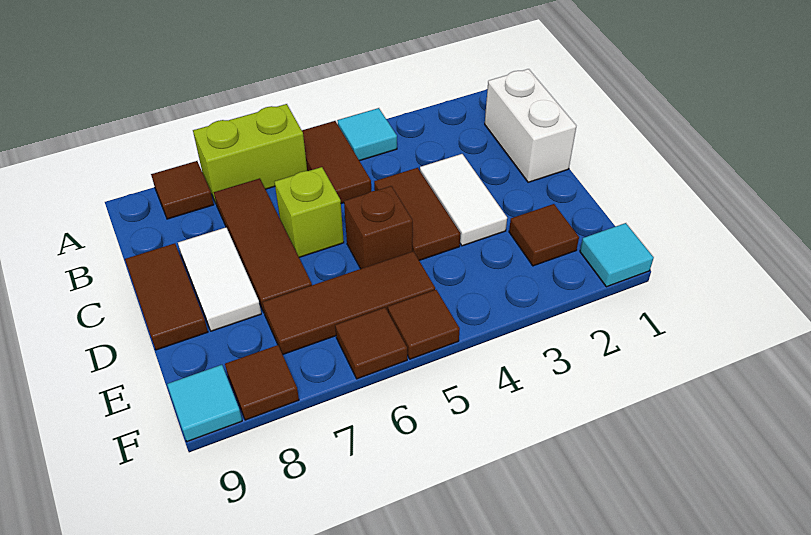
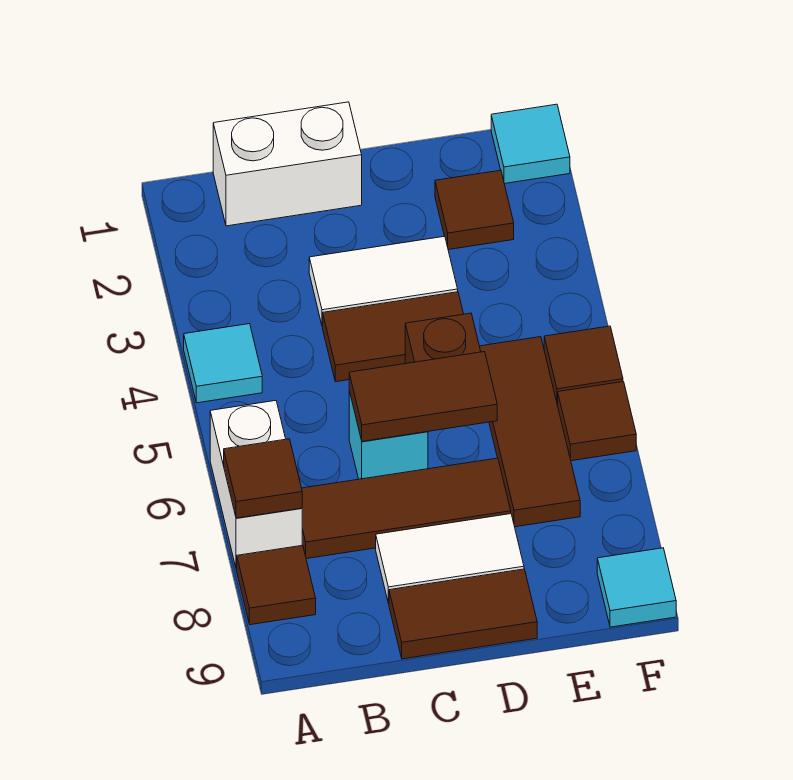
brown tile A5:B5 level 1 -> brown tile C6:D6 level 2
lime brick A6:A7 level 1 -> white brick A6:A7 level 1
lime brick C6 level 1 -> cyan brick C6 level 1
brown tile F8 level 1 -> brown tile A7 level 2

